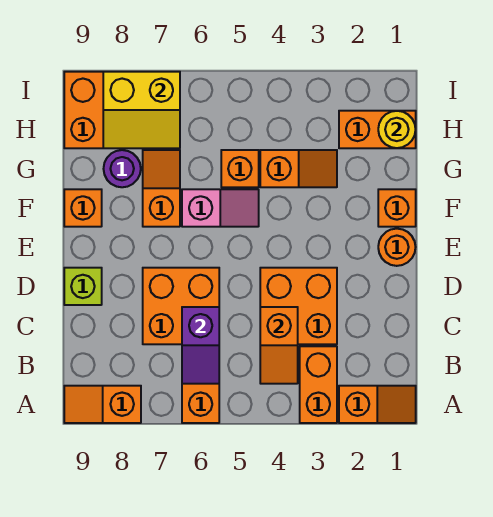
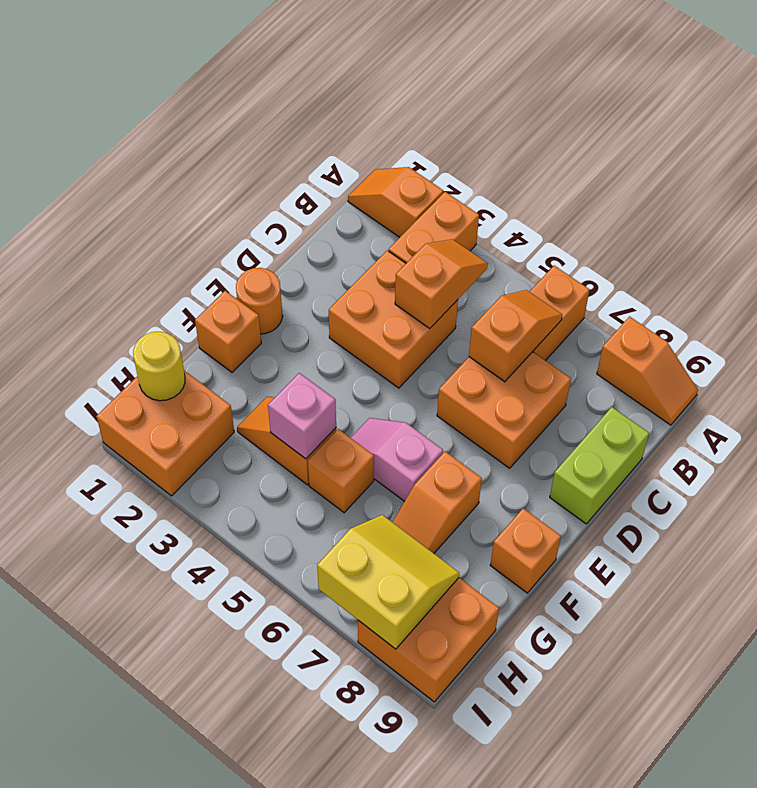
purple slope B6:C6 level 2 top C -> orange slope B6:C6 level 2 top C
lime brick D9 level 1 -> lime brick C9:D9 level 1
none -> pink brick G4 level 2
purple round brick G8 level 1 -> none
orange brick H1:H2 level 1 -> orange brick H1:I2 level 1

